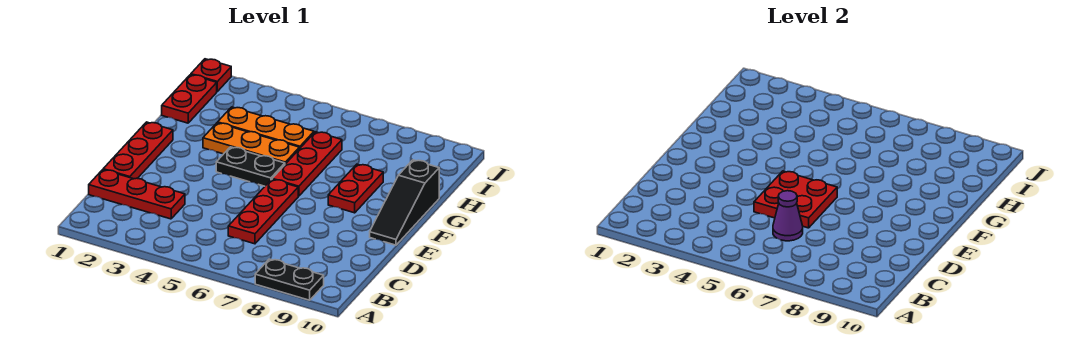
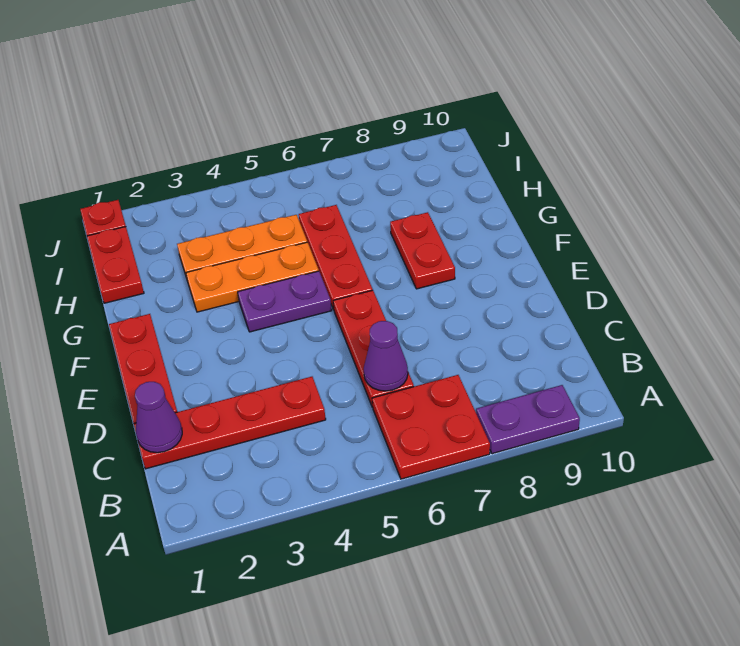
black plate A8:A9 level 1 -> purple plate A8:A9 level 1
red plate C1:C3 level 1 -> red plate C1:C4 level 1
none -> purple cone C1 level 2
red plate D5:E6 level 2 -> red plate A6:B7 level 1
black slope E10:G10 level 1 top G -> none
black plate F4:F5 level 1 -> purple plate F4:F5 level 1

